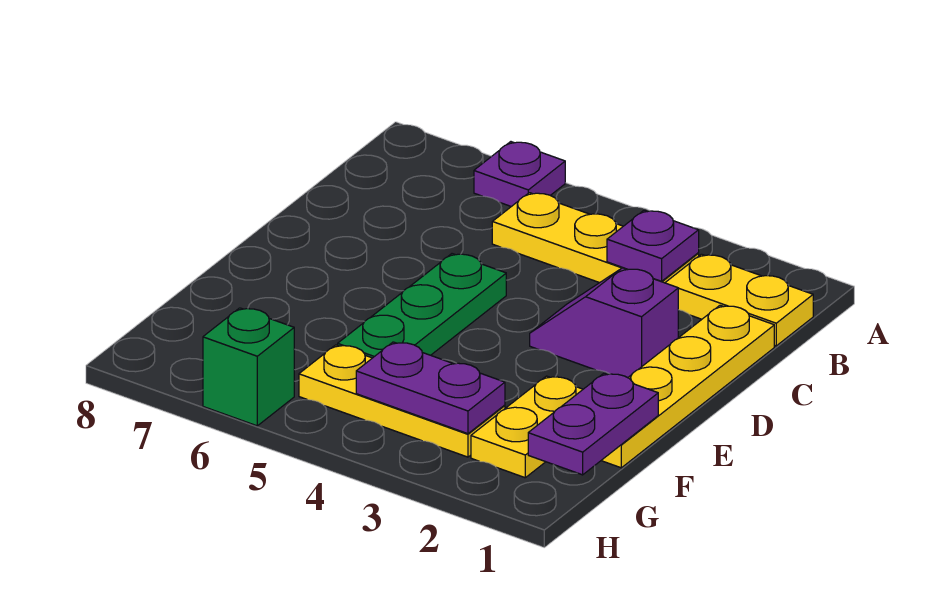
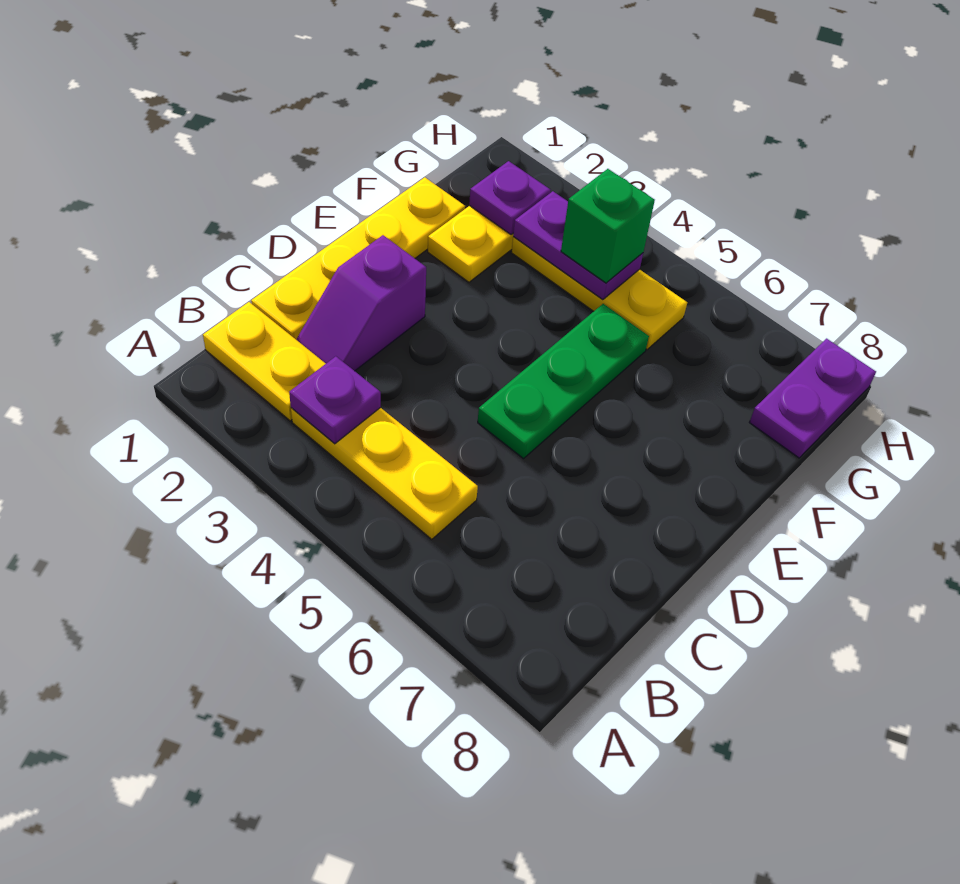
purple plate A6 level 1 -> purple plate G2 level 2
purple slope D2:D3 level 1 top 2 -> purple slope C2:D2 level 1 top D
purple plate F1:G1 level 2 -> purple plate G8:H8 level 1
green brick H6 level 1 -> green brick G4 level 3

